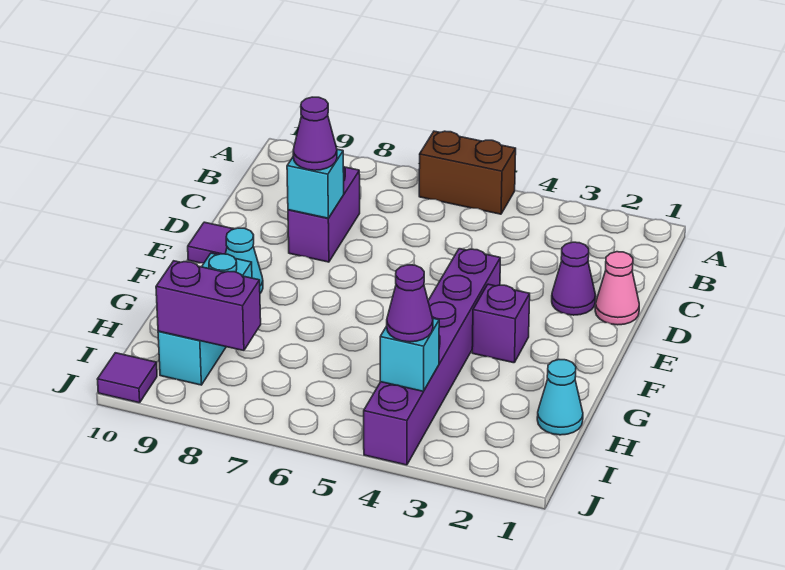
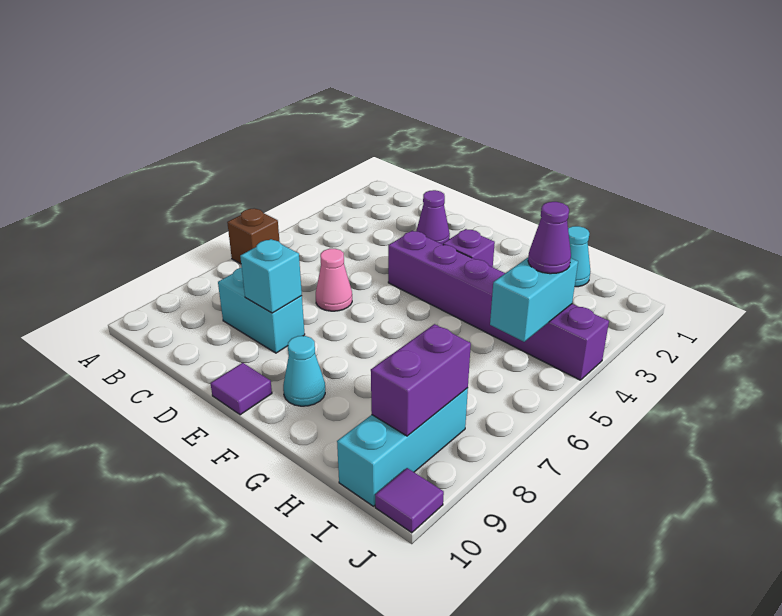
brown brick A5:A6 level 1 -> brown brick A6 level 1
purple brick C8:D8 level 1 -> cyan brick C8:D8 level 1
pink cone D1 level 1 -> pink cone D6 level 1
purple cone D8 level 3 -> none
cyan brick G9:I9 level 1 -> cyan brick I8:I10 level 1
cyan brick I4 level 2 -> cyan brick I4:I5 level 2

